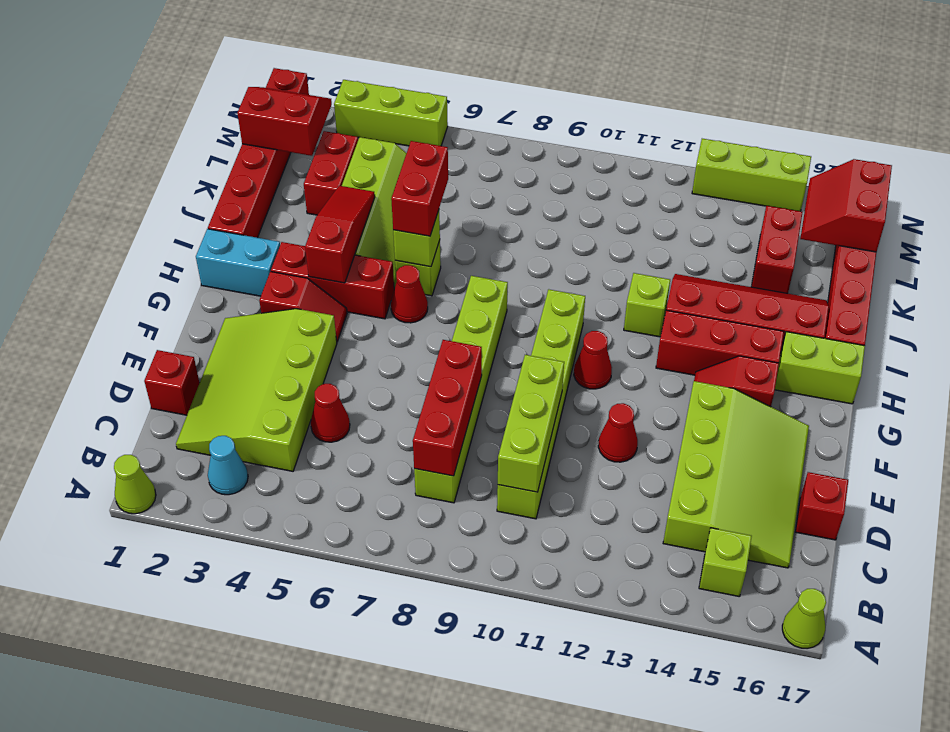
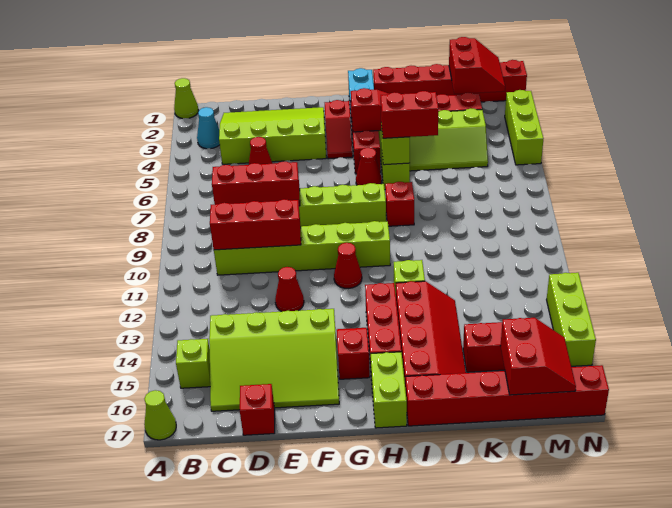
lime brick C10:E10 level 2 -> red brick C10:E10 level 2
red brick D1 level 1 -> red brick I8 level 1
red slope L16:M17 level 2 top 17 -> red slope L16:M17 level 2 top L

